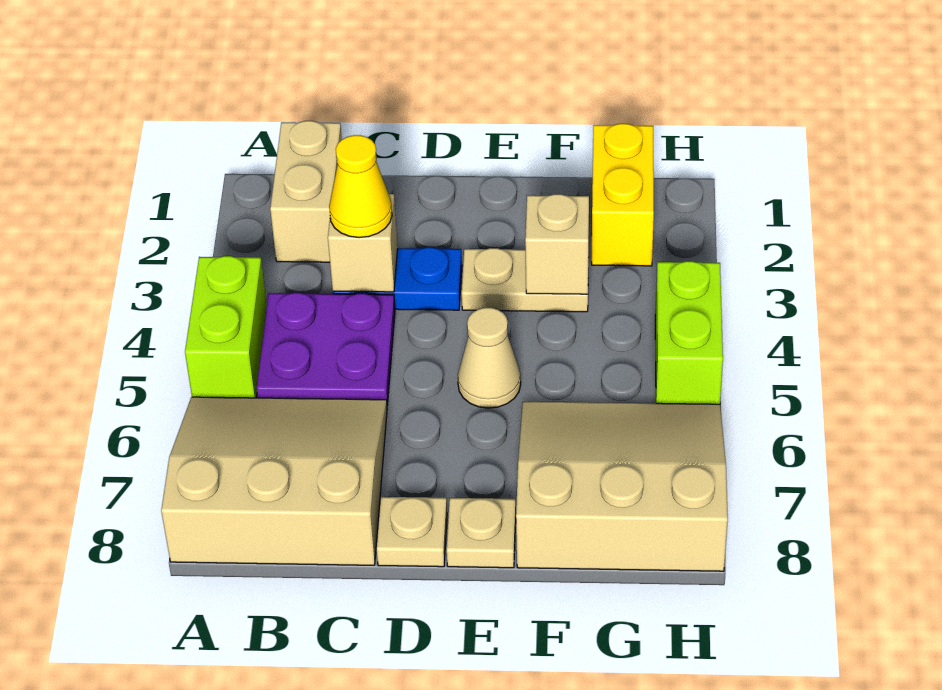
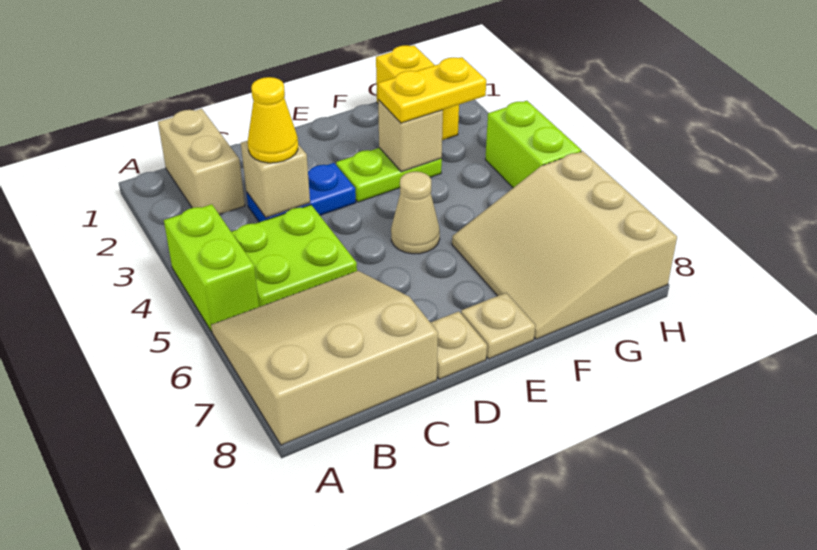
purple plate B4:C5 level 1 -> lime plate B4:C5 level 1
tan plate E3:F3 level 1 -> lime plate E3:F3 level 1
none -> yellow plate F3:G3 level 3
tan slope F6:H8 level 1 top 8 -> tan slope F6:H8 level 1 top H

